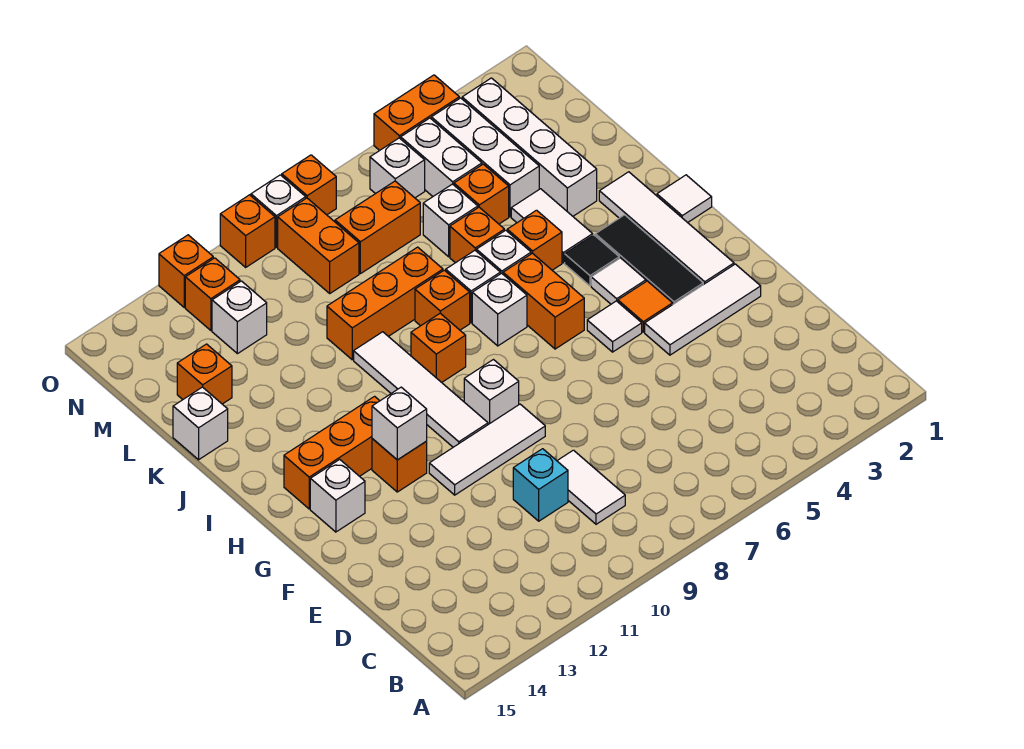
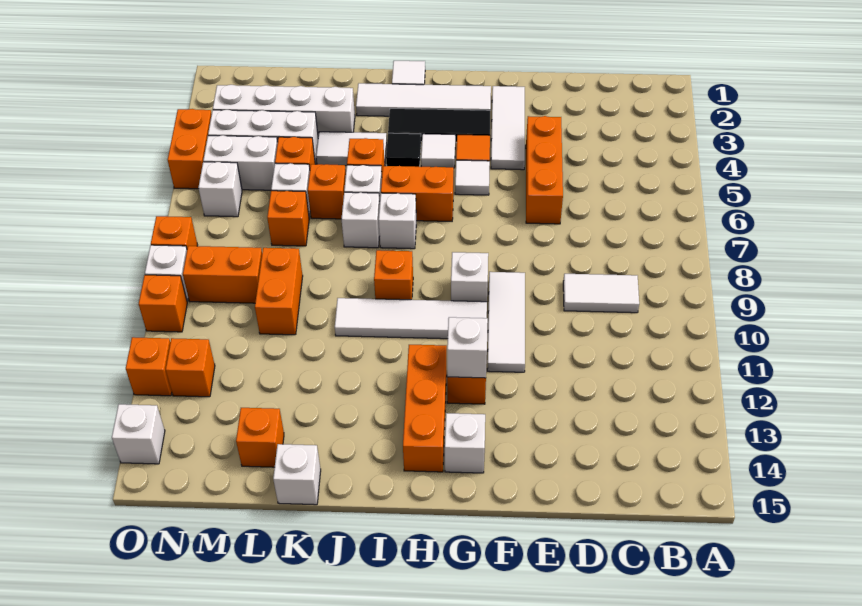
cyan brick D10 level 1 -> none
orange brick J8 level 1 -> orange brick L7 level 1
orange brick K8:K10 level 1 -> orange brick E4:E6 level 1
orange brick M7:M8 level 1 -> orange brick L9:L10 level 1
white brick M12 level 1 -> white brick O14 level 1

